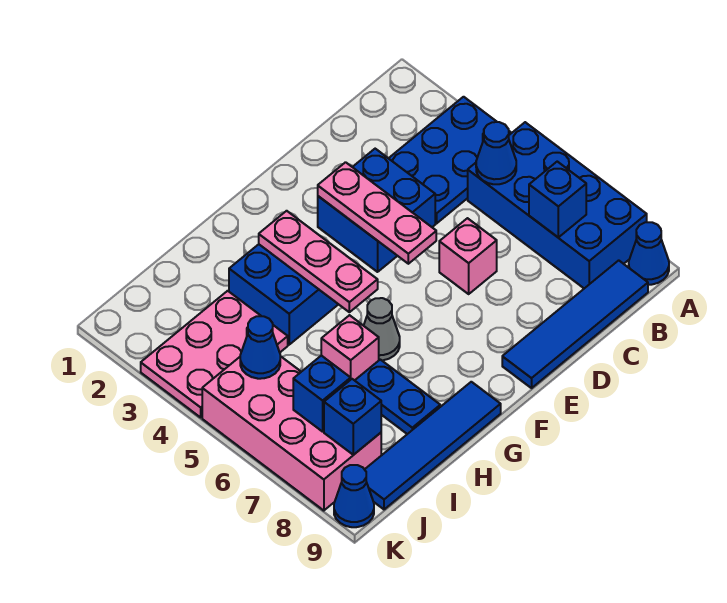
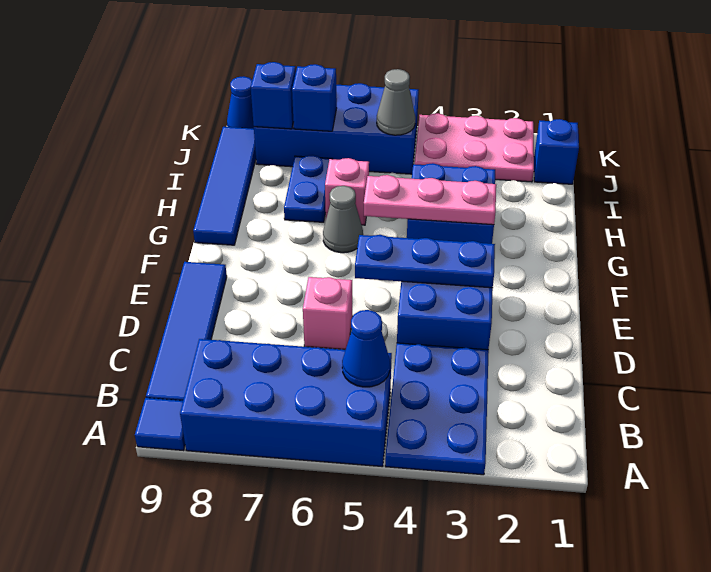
blue cone A9 level 1 -> blue tile A9 level 1
blue brick B7 level 2 -> blue brick J1 level 1
pink plate E3:E5 level 2 -> blue plate E3:E5 level 2
blue plate H7:H8 level 1 -> blue plate H7:I7 level 1
pink plate I3:K4 level 1 -> pink plate J2:K4 level 1
pink brick J5:K8 level 1 -> blue brick J5:K8 level 1
blue cone J5 level 2 -> grey cone J5 level 2

